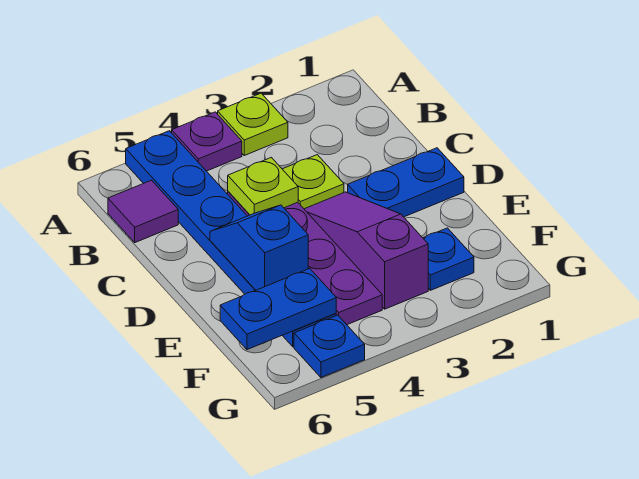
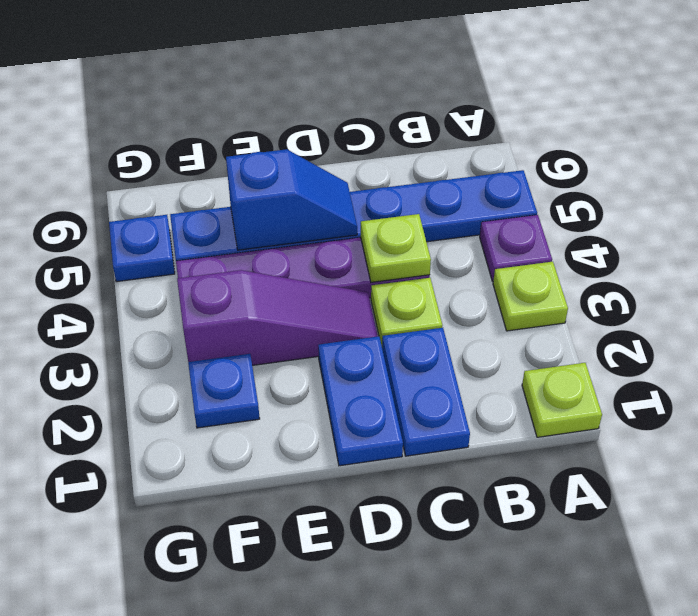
none -> lime plate A1 level 1
purple tile B6 level 1 -> none
blue plate F5:F6 level 2 -> blue plate C1:C2 level 1

